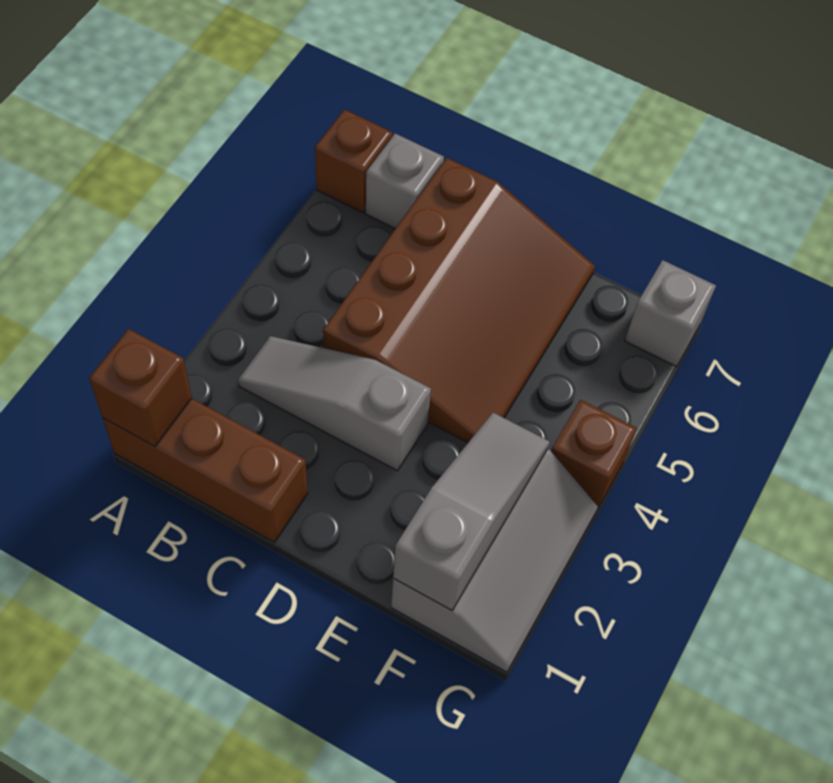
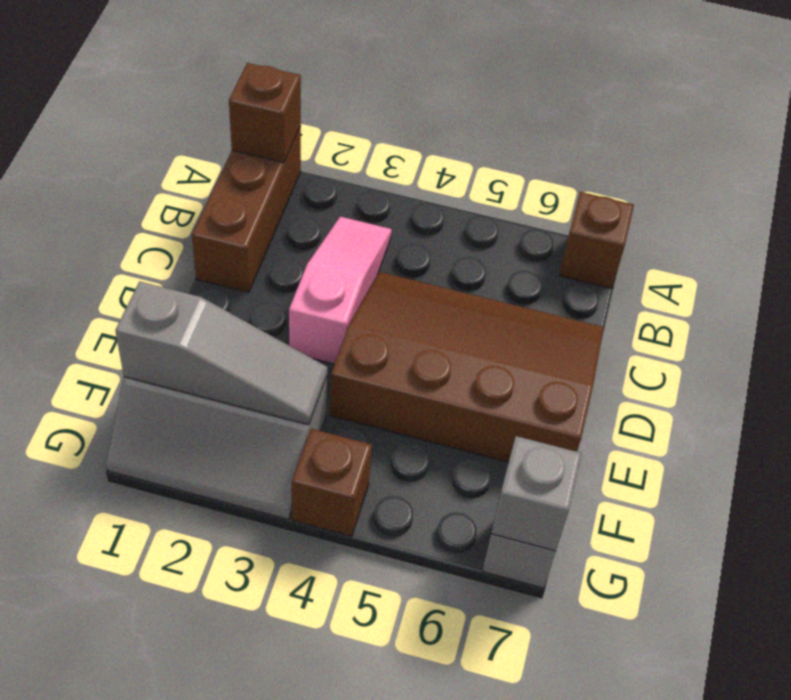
grey slope B3:D3 level 1 top D -> pink slope B3:D3 level 1 top D
grey brick B7 level 1 -> grey brick G7 level 2
brown slope C4:E7 level 1 top C -> brown slope C4:E7 level 1 top E

